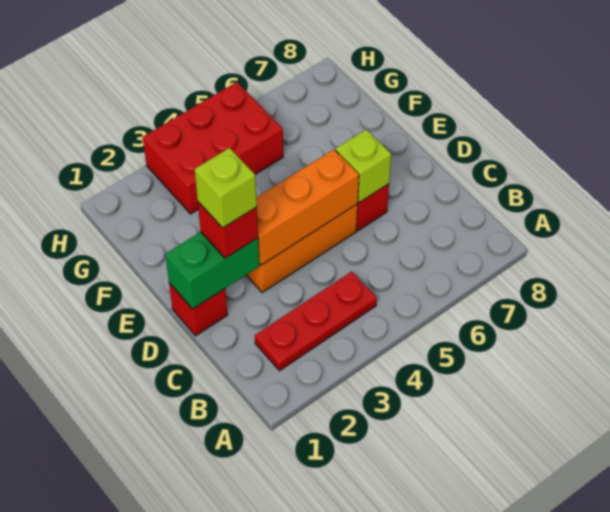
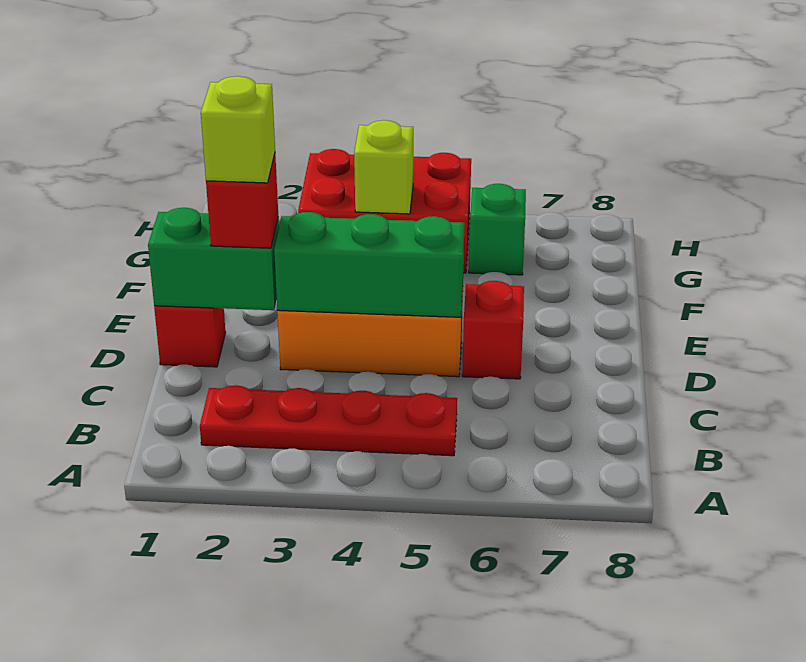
red plate B2:B4 level 1 -> red plate B2:B5 level 1
orange brick D3:D5 level 2 -> green brick D3:D5 level 2
lime brick D6 level 2 -> lime brick G4 level 2
none -> green brick G6 level 1

